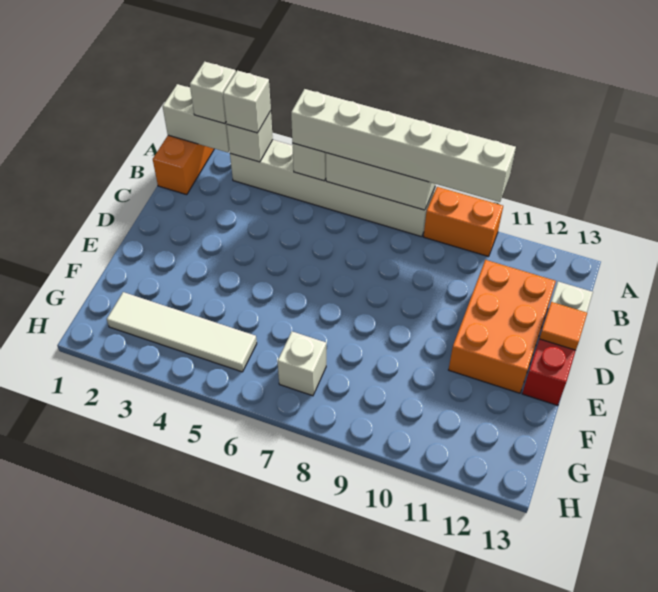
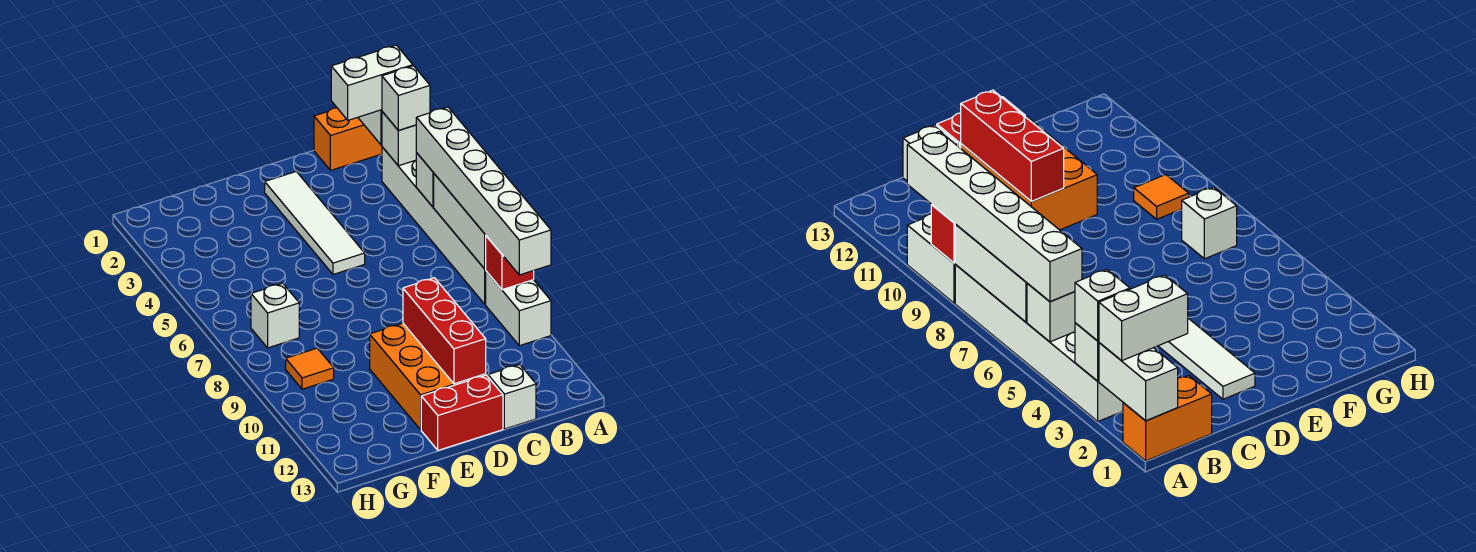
white brick A2 level 3 -> white brick A2:B2 level 3
orange brick A9:A10 level 1 -> white brick A9:A10 level 1
none -> red brick A9 level 2
orange brick C11:E12 level 1 -> orange brick D10:E12 level 1
none -> red brick D10:D12 level 2
orange tile D13 level 2 -> orange tile G9 level 1
white tile G2:G5 level 1 -> white tile D2:D5 level 1

